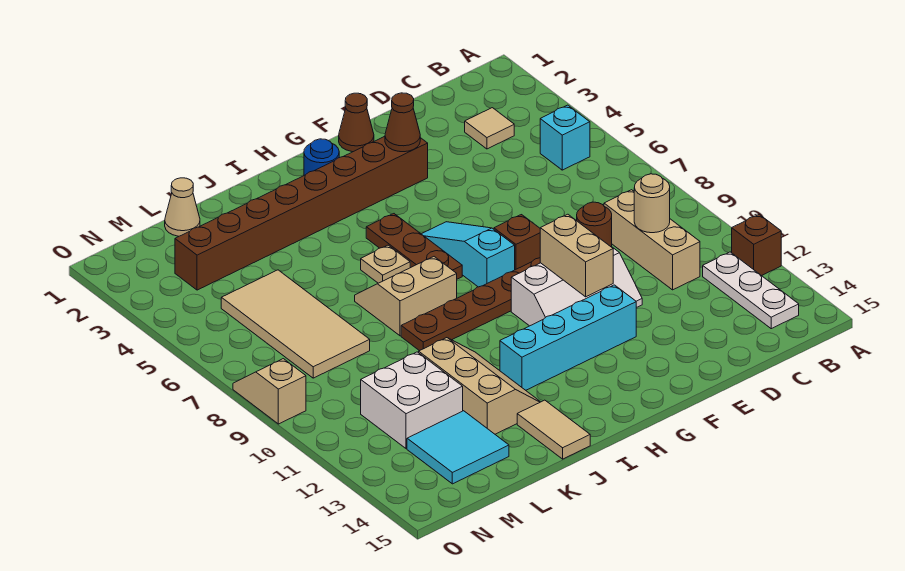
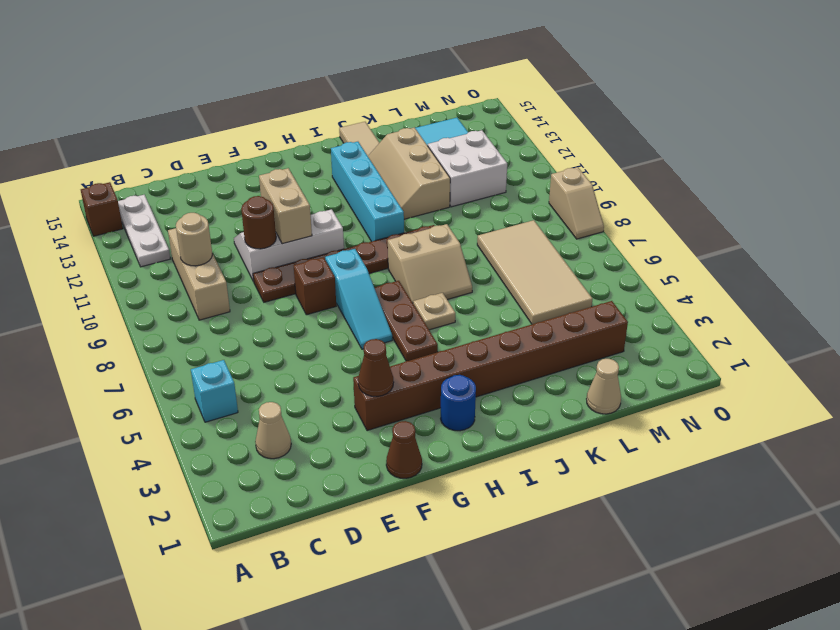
brown brick A12 level 1 -> brown brick A14 level 1
tan tile C3 level 1 -> tan cone C3 level 1
cyan brick F12:I12 level 1 -> cyan brick I10:I13 level 1

